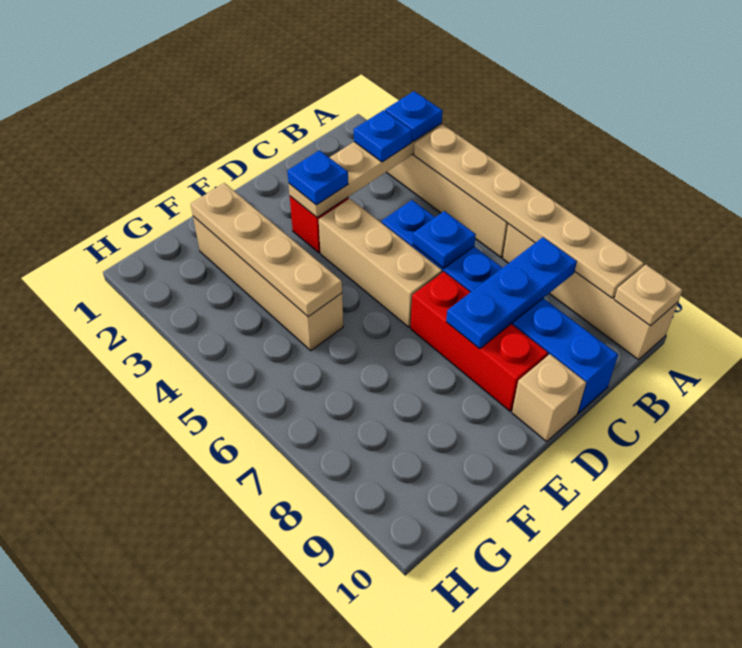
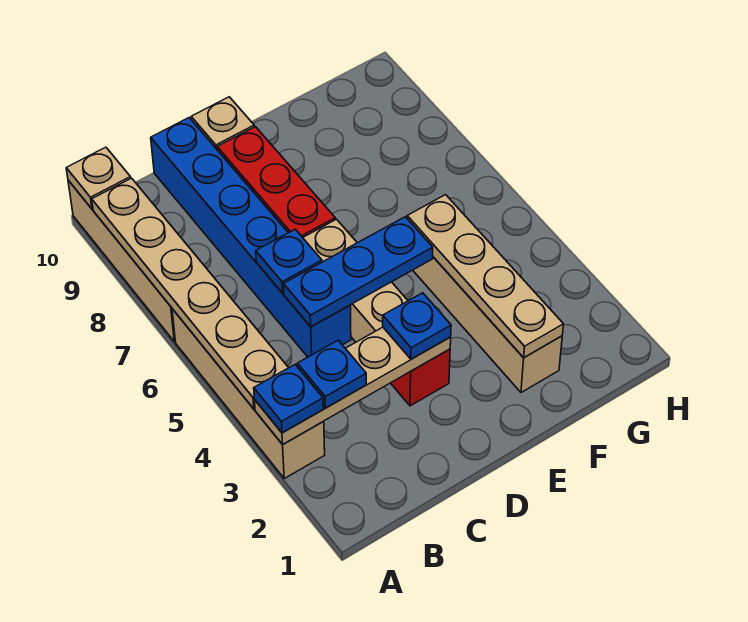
blue plate B8:D8 level 2 -> blue plate C5:E5 level 2

